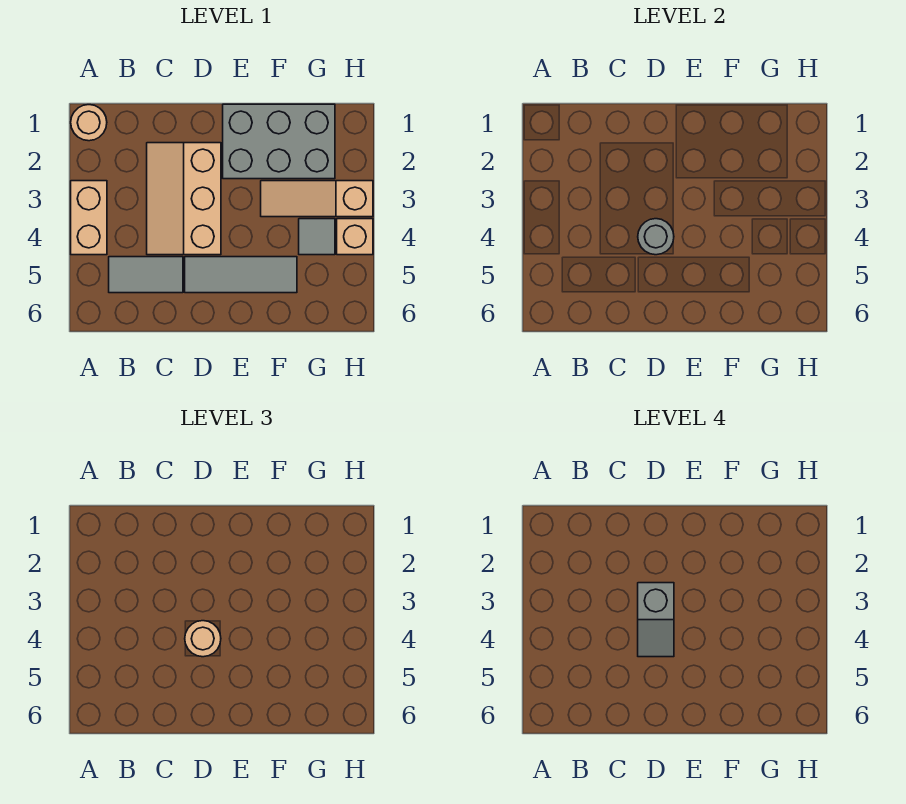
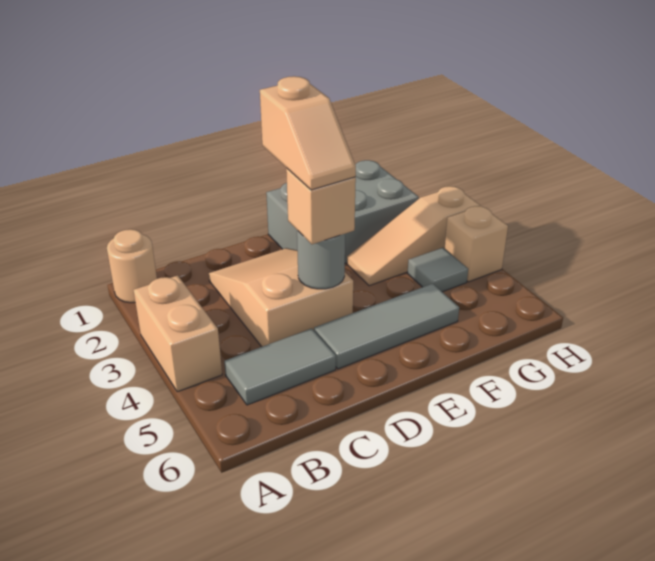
tan slope C2:D4 level 1 top D -> tan slope C2:D4 level 1 top 4
grey slope D3:D4 level 4 top 3 -> tan slope D3:D4 level 4 top 3
tan round brick D4 level 3 -> tan brick D4 level 3

